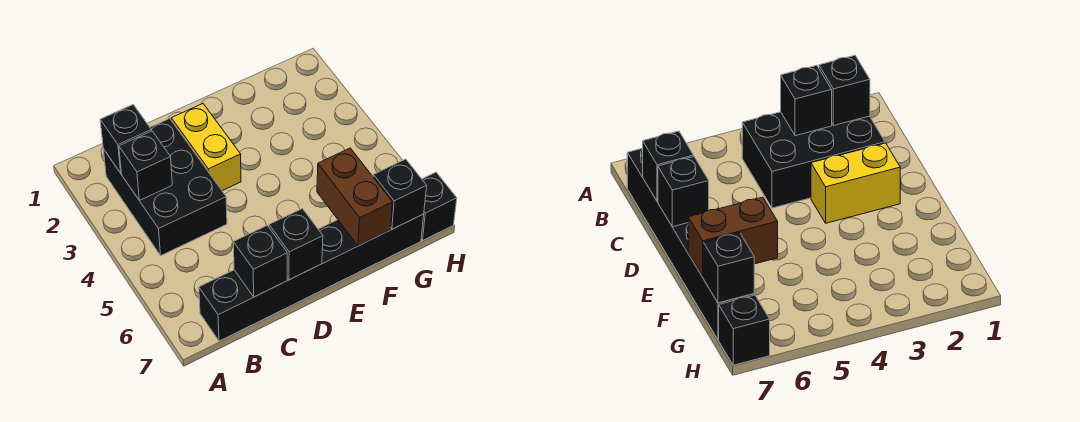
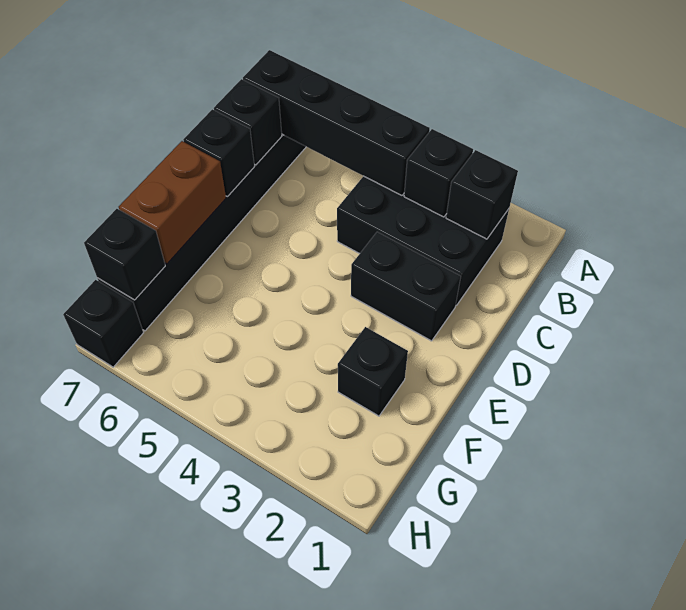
none -> black brick B4:B7 level 2
yellow brick D2:D3 level 1 -> black brick D2:D3 level 1
none -> black brick F2 level 1
brown brick F6:F7 level 2 -> brown brick E7:F7 level 2

